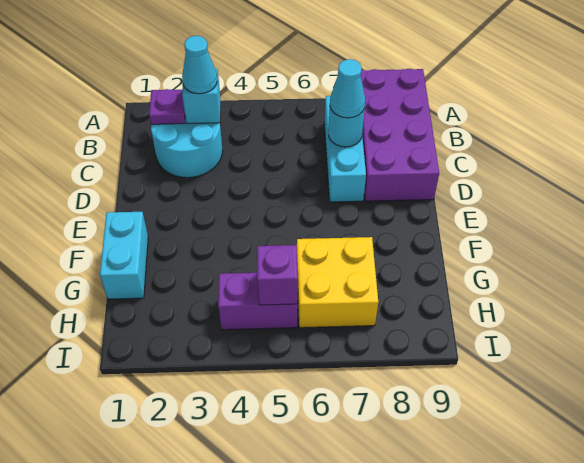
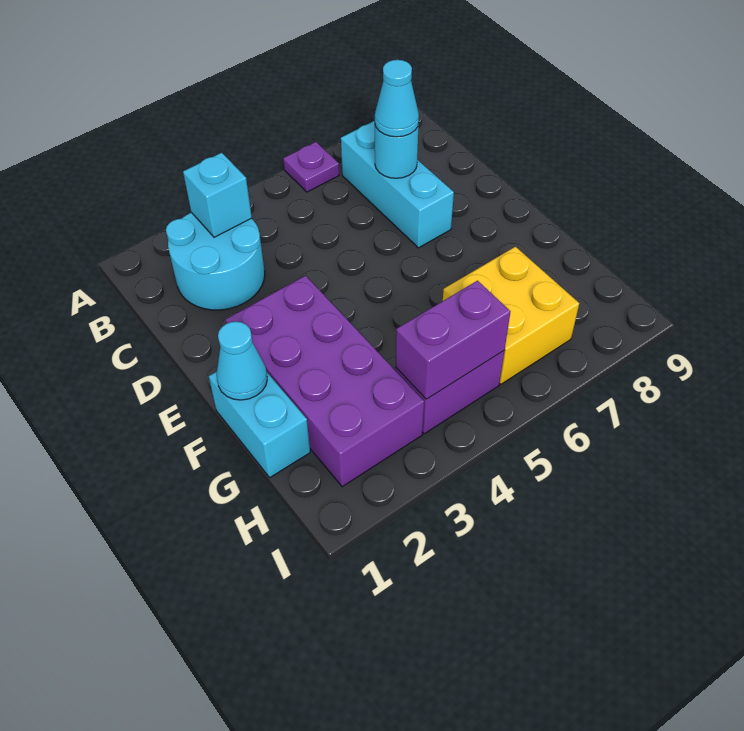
purple brick A8:D9 level 1 -> purple brick E2:H3 level 1
purple plate B2 level 2 -> purple plate A6 level 1
cyan cone B3 level 3 -> cyan cone F1 level 2
purple brick H5 level 2 -> purple brick H4:H5 level 2

